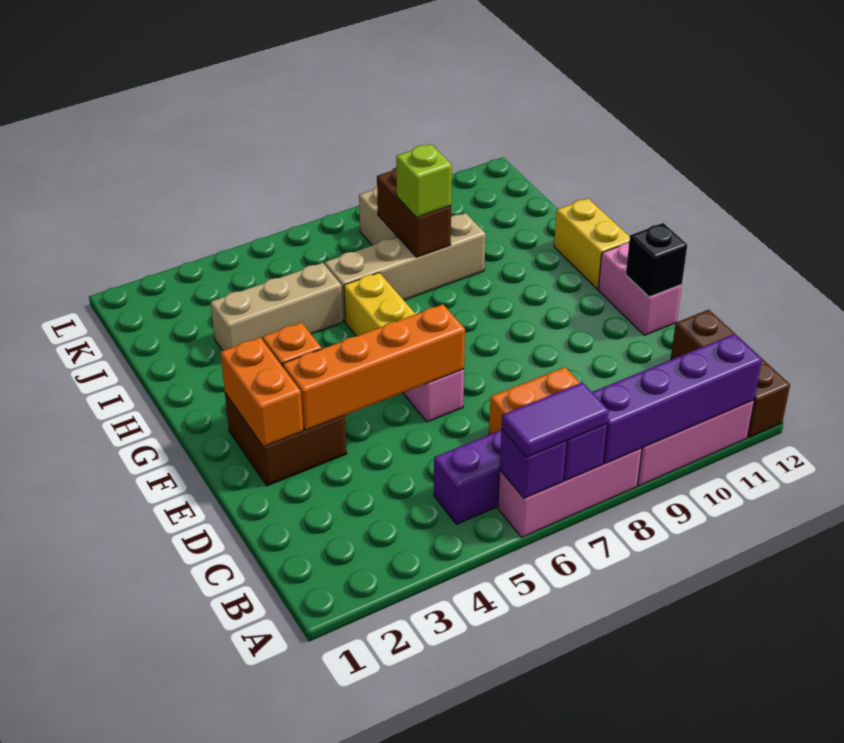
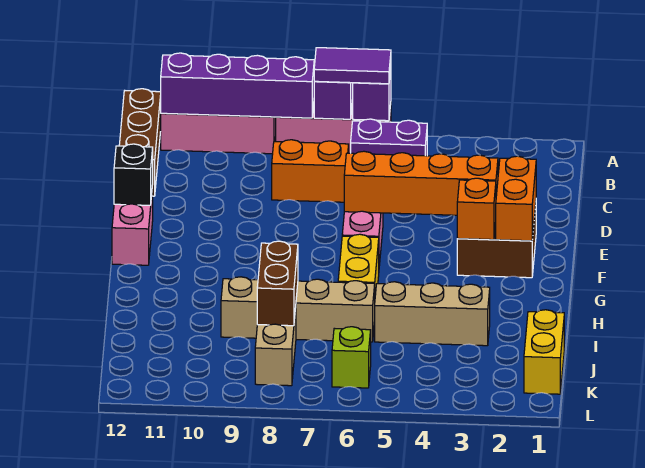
yellow brick G12:H12 level 1 -> yellow brick J1:K1 level 1
lime brick I8 level 3 -> lime brick K6 level 1

